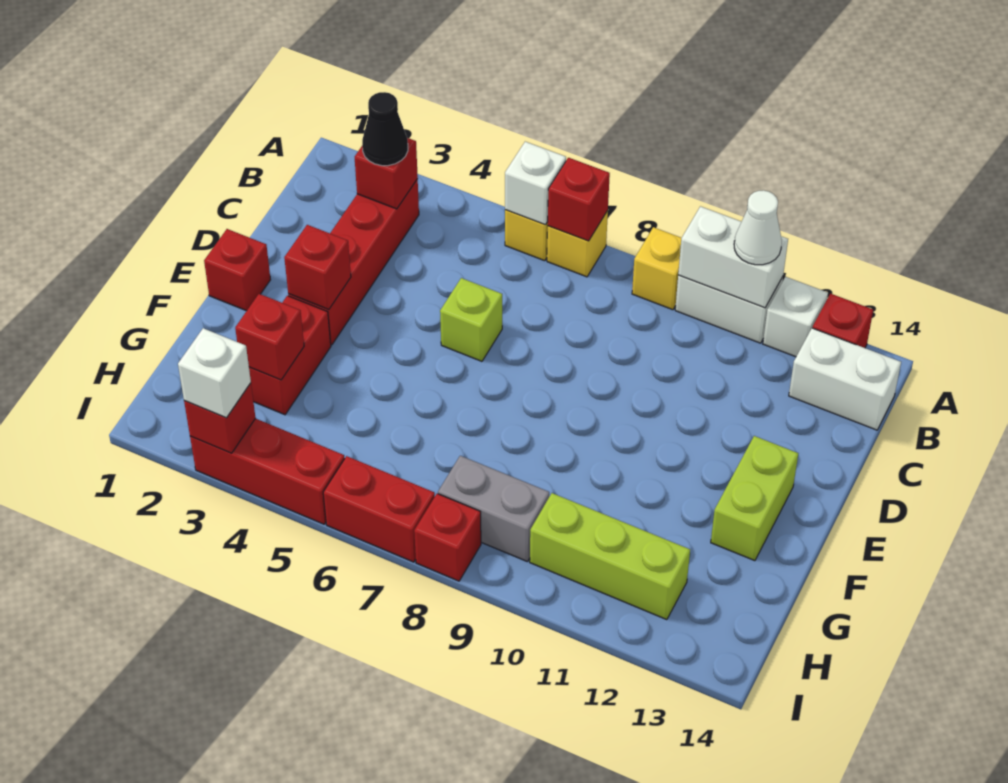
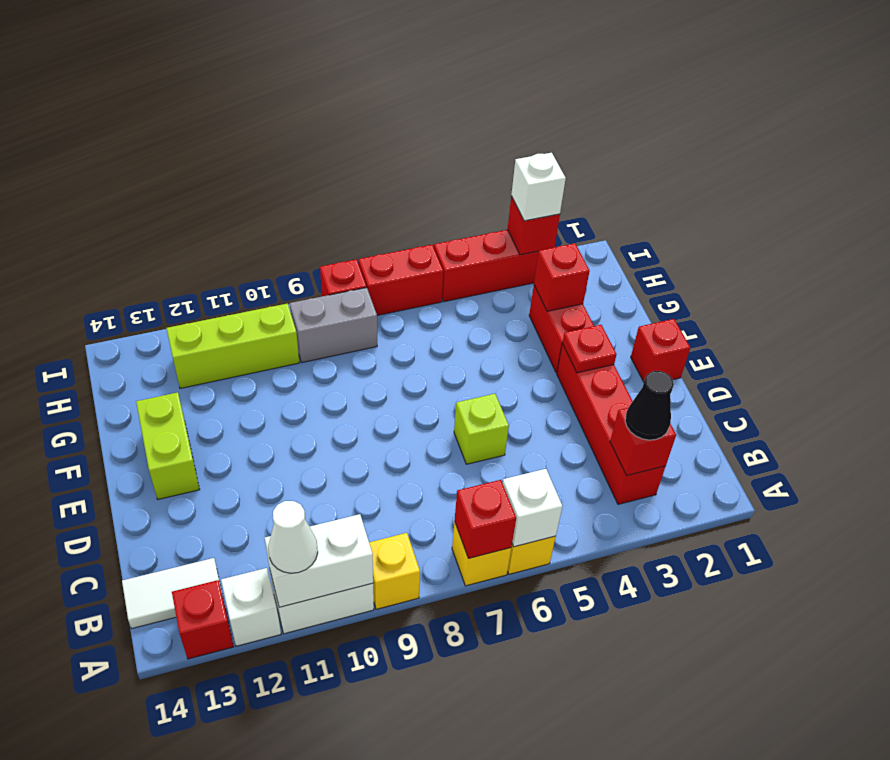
white brick B13:B14 level 1 -> white tile B13:B14 level 1
red brick E3 level 2 -> red plate E3 level 2

